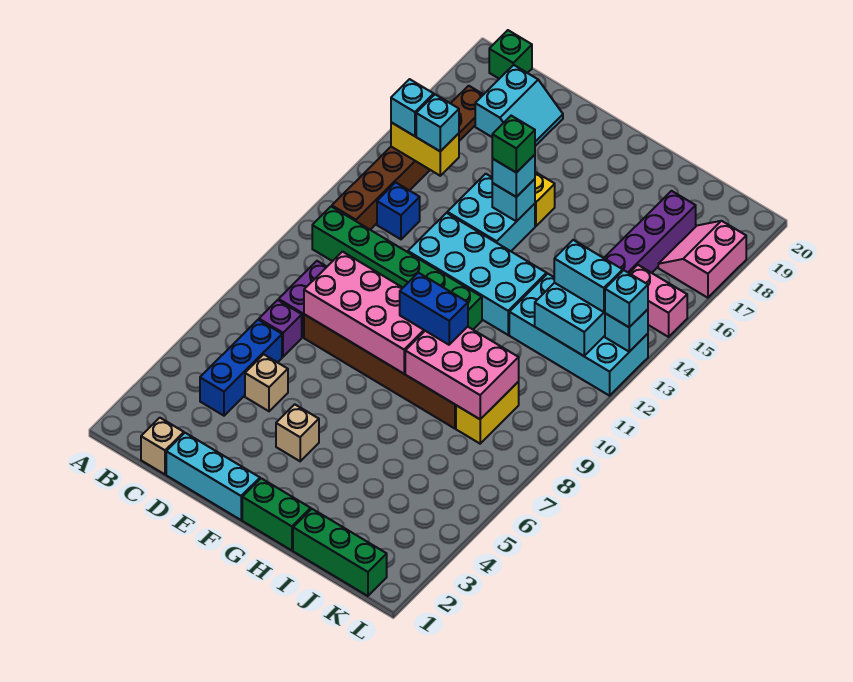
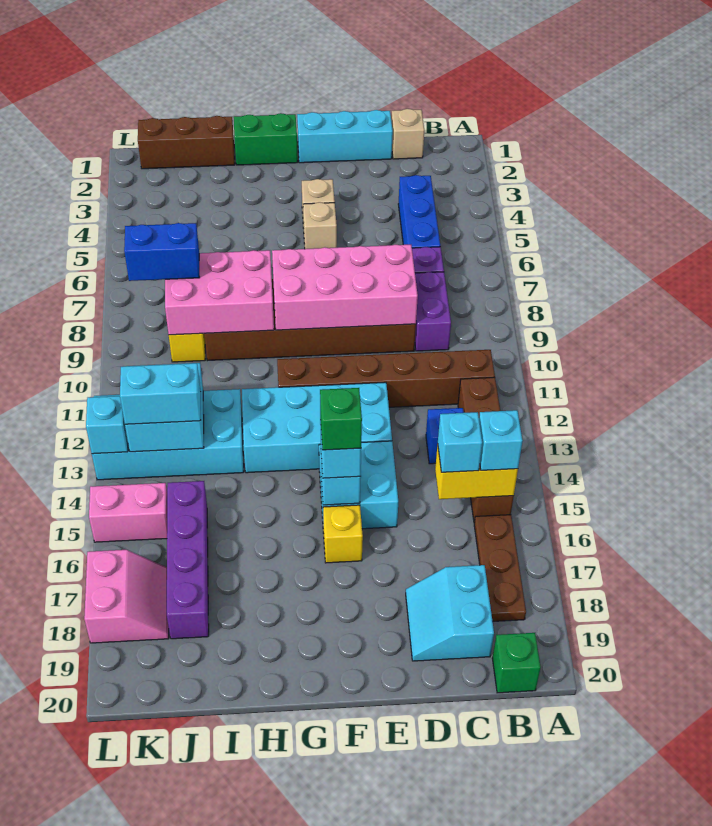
green brick B11:G11 level 1 -> brown brick B11:G11 level 1
tan brick D5 level 1 -> tan brick F5 level 1
blue brick G9:H9 level 3 -> blue brick J8:K8 level 3
green brick I1:K1 level 1 -> brown brick I1:K1 level 1
cyan brick L13 level 3 -> none

